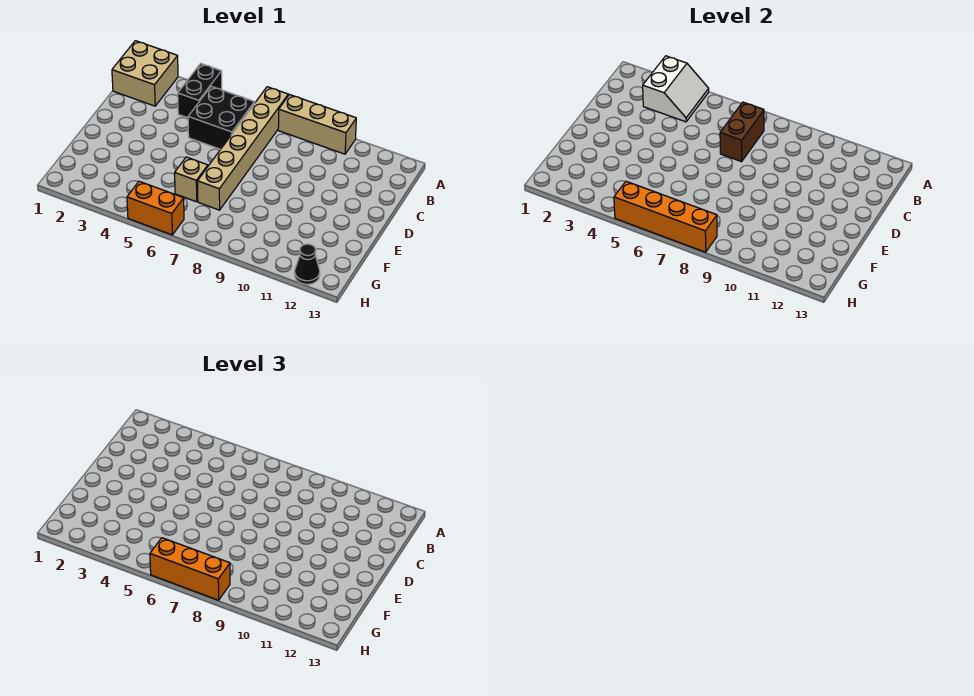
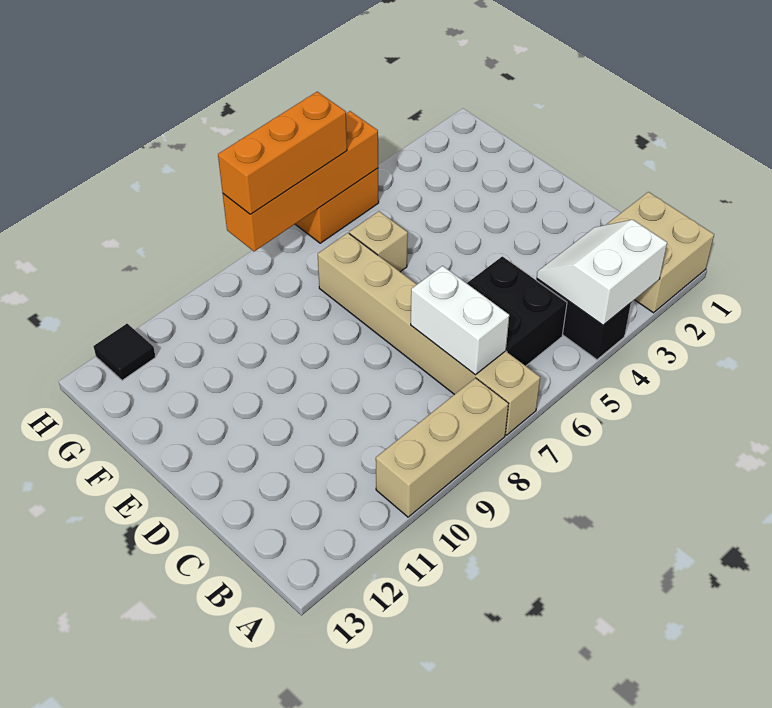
white slope A3:B4 level 2 top 3 -> white slope A3:B4 level 2 top A
brown brick B7:C7 level 2 -> white brick B7:C7 level 2
black cone H12 level 1 -> black tile H12 level 1

